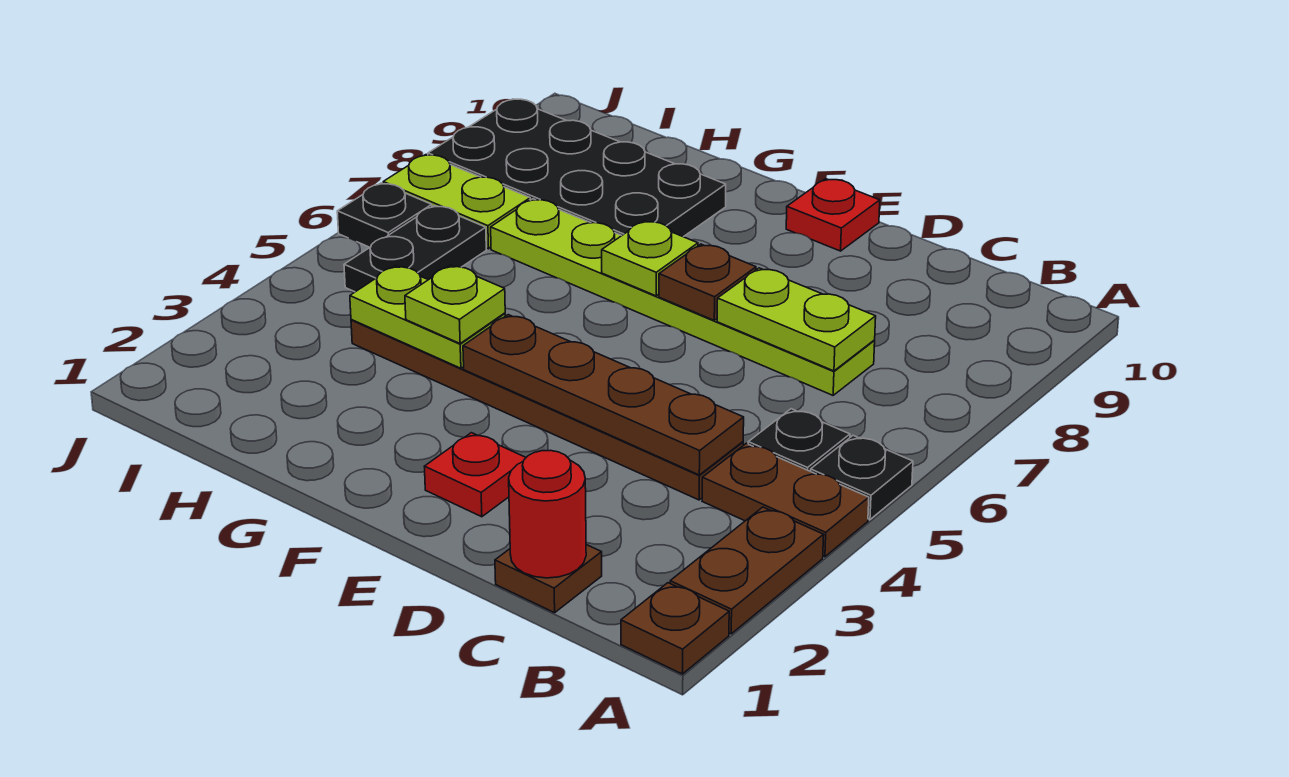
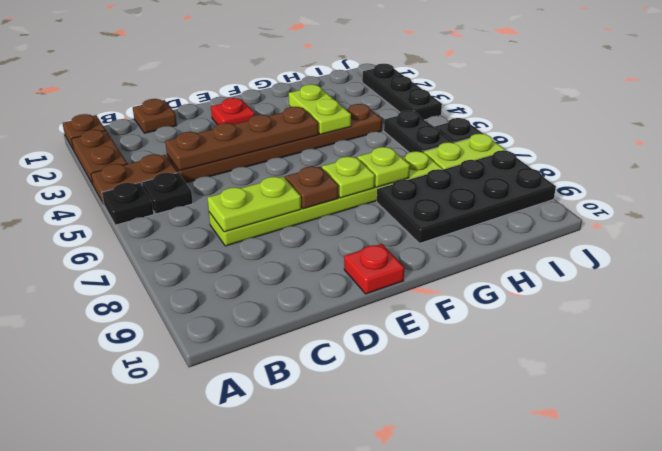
red round brick C1 level 2 -> none
lime plate G4:H4 level 2 -> lime plate G3:G4 level 2
lime plate G4 level 3 -> lime plate G7 level 2
none -> black plate J2:J4 level 1

